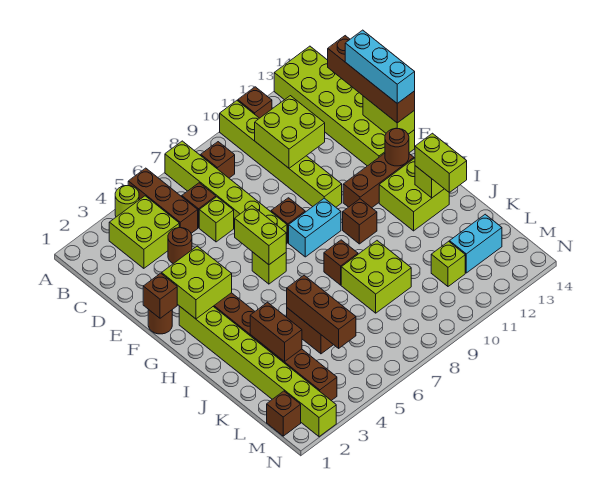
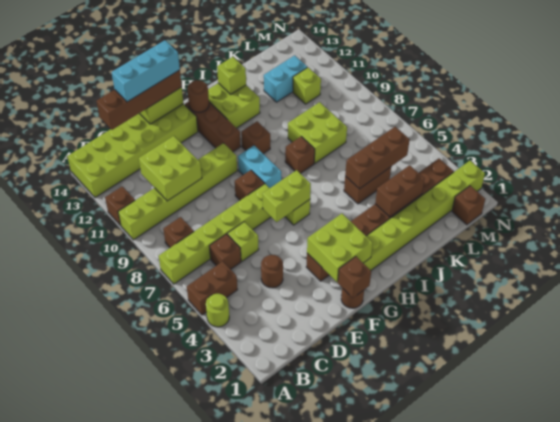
brown brick A5:C5 level 1 -> brown brick A5:B5 level 1
lime brick B3:C4 level 1 -> none
lime brick I13:J13 level 3 -> none
cyan brick L12:L13 level 1 -> cyan brick K12:L12 level 1

